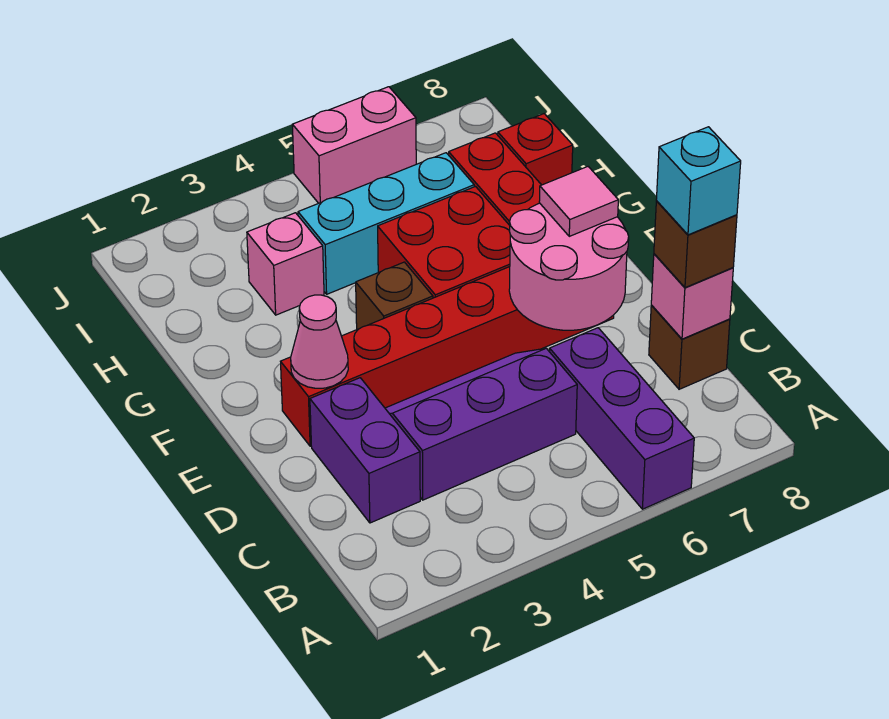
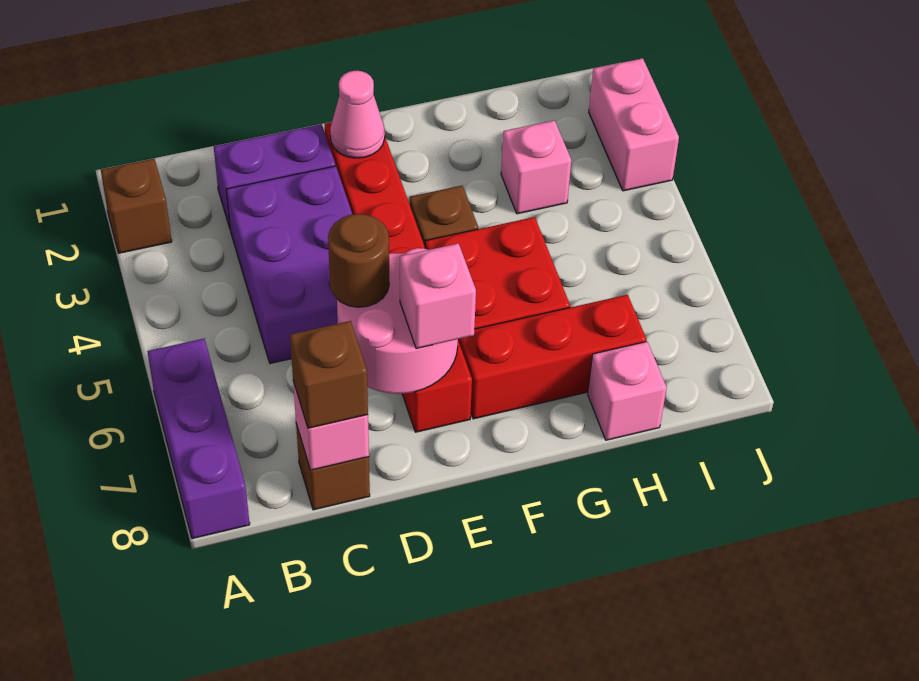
none -> brown brick A2 level 1
purple brick A6:C6 level 1 -> purple brick A6:A8 level 1
purple slope C3:D5 level 1 top C -> purple brick C3:D5 level 1
cyan brick C8 level 4 -> none
none -> brown round brick D6 level 3
pink tile E7 level 3 -> pink brick E7 level 3
cyan brick H4:H6 level 1 -> none
red brick H8 level 1 -> pink brick H8 level 1
pink brick J5:J6 level 1 -> pink brick J2:J3 level 1

